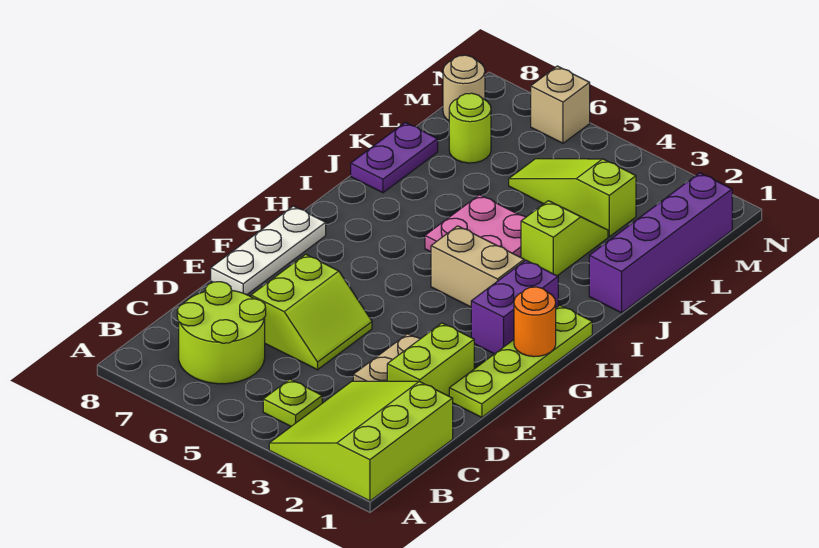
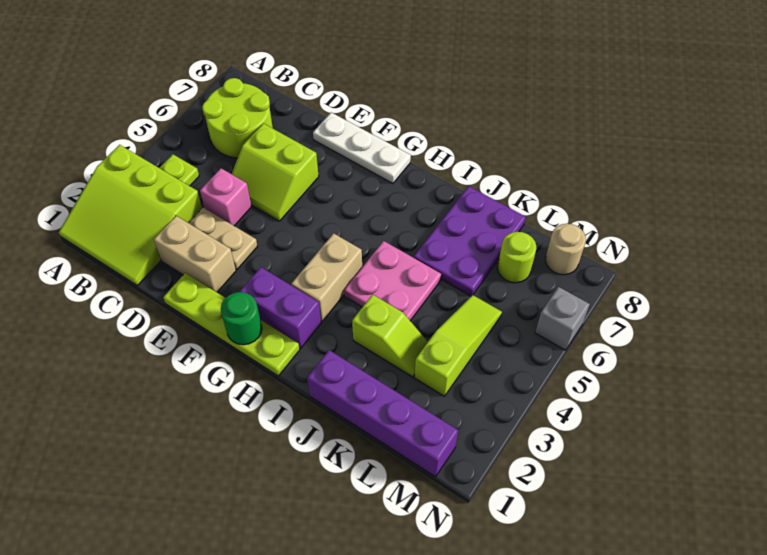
lime slope A1:C3 level 1 top 1 -> lime slope A1:C3 level 1 top 3
lime brick D2:E2 level 1 -> tan brick D2:E2 level 1
none -> pink brick D4 level 1
orange round brick G1 level 2 -> green round brick G1 level 2
purple plate J8:K8 level 1 -> purple plate J6:K8 level 1
tan brick N6 level 1 -> grey brick N6 level 1

